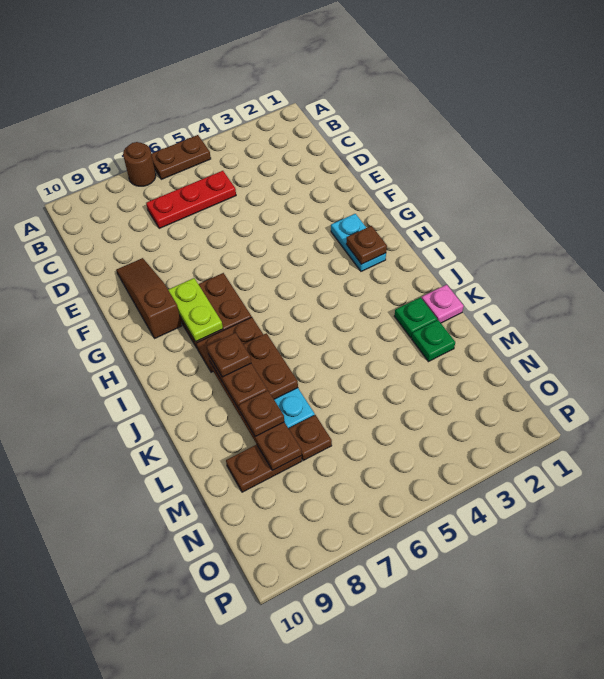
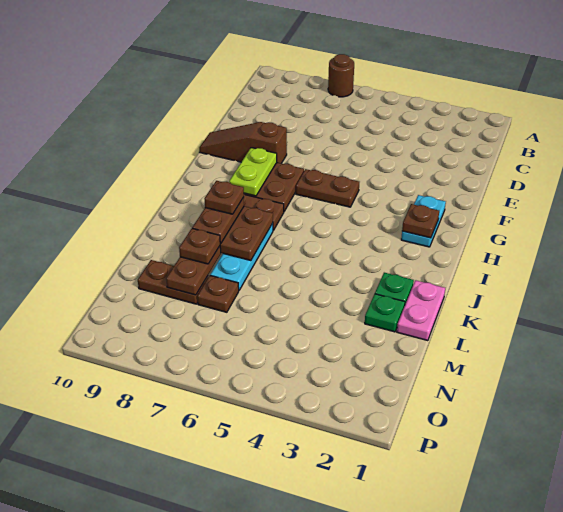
brown plate A5:A6 level 1 -> brown plate G5:G6 level 1
red plate C5:C7 level 1 -> none
brown slope E9:G9 level 1 top G -> brown slope F8:F10 level 1 top 8
pink plate K1 level 1 -> pink plate K1:L1 level 1

